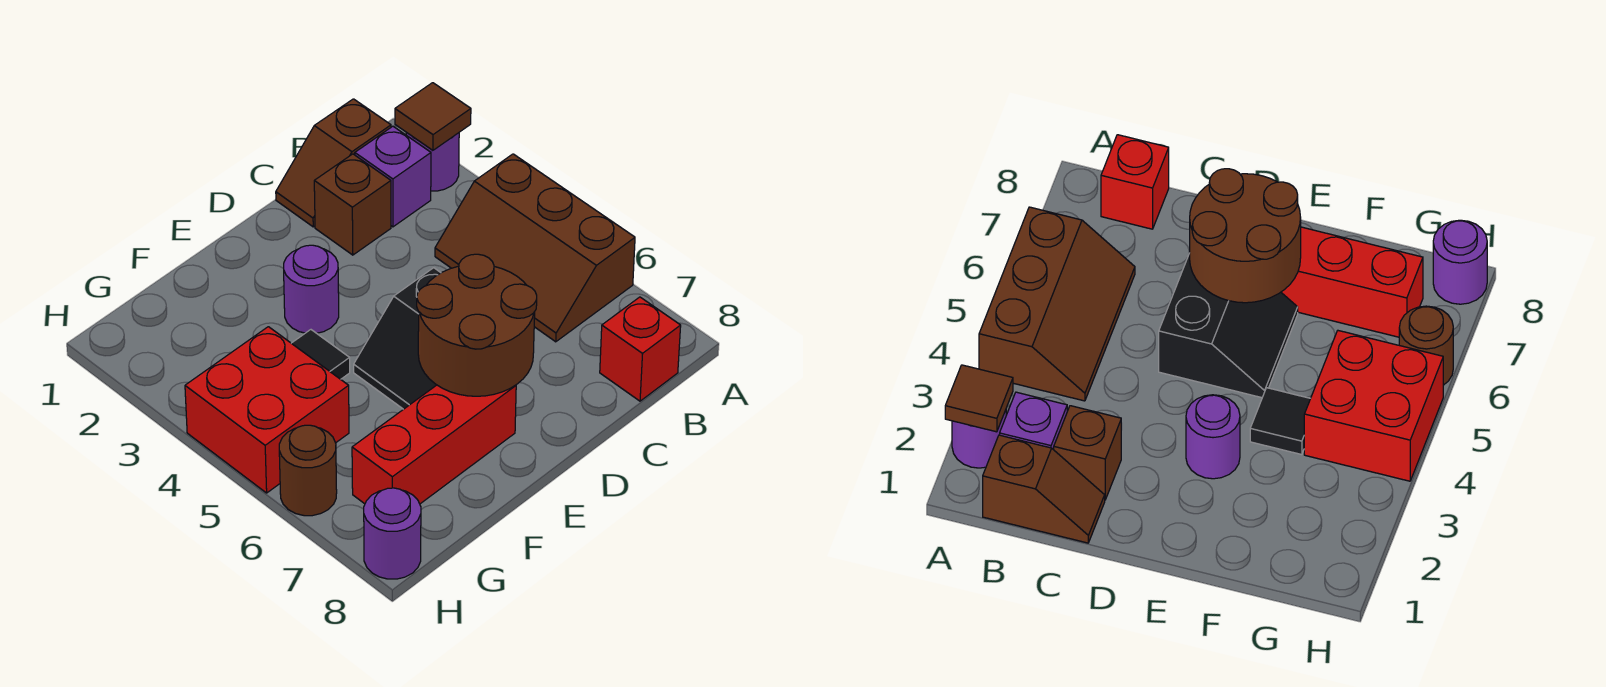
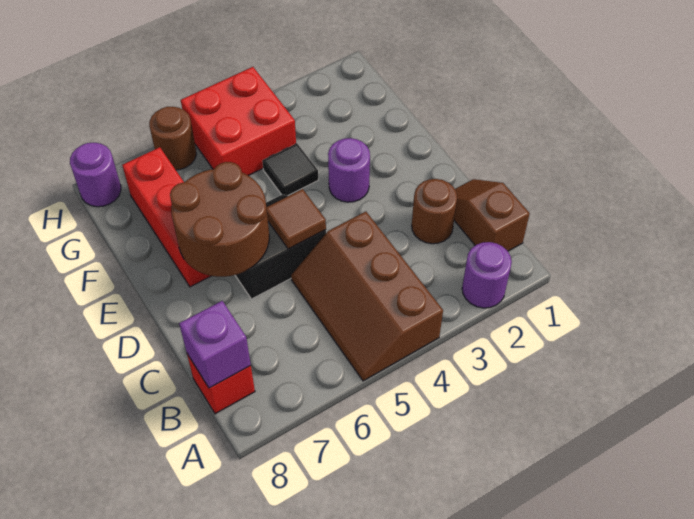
brown tile A2 level 2 -> brown tile D5 level 2
brown slope A4:B6 level 1 top A -> brown slope A4:C5 level 1 top 4
purple brick B2 level 1 -> purple brick B8 level 2
brown brick C2 level 1 -> brown round brick C2 level 1

